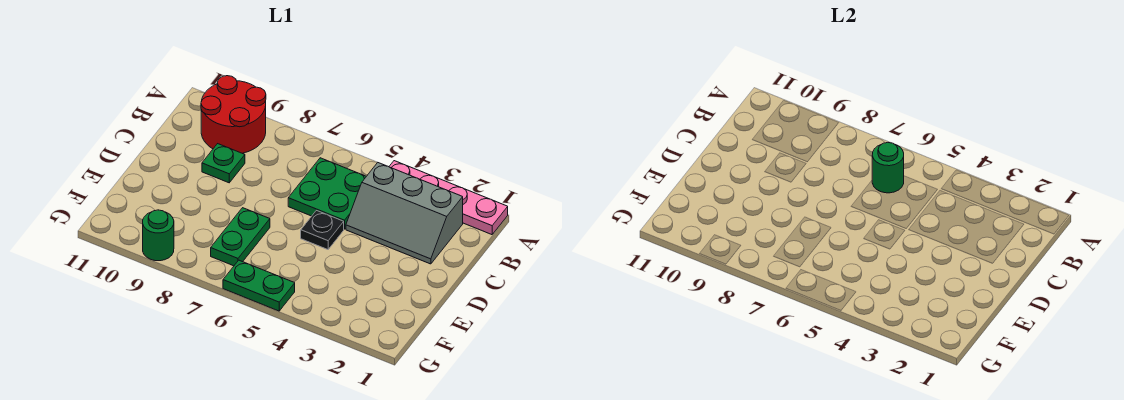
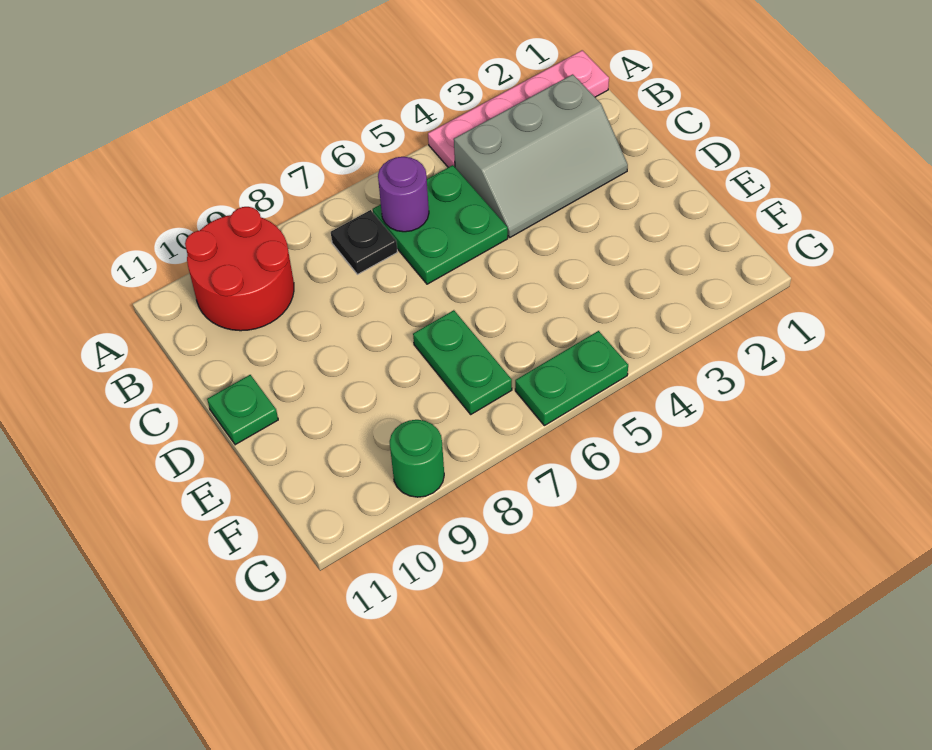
green round brick B6 level 2 -> purple round brick B6 level 2
green plate C9 level 1 -> green plate D11 level 1
black plate D5 level 1 -> black plate B7 level 1

